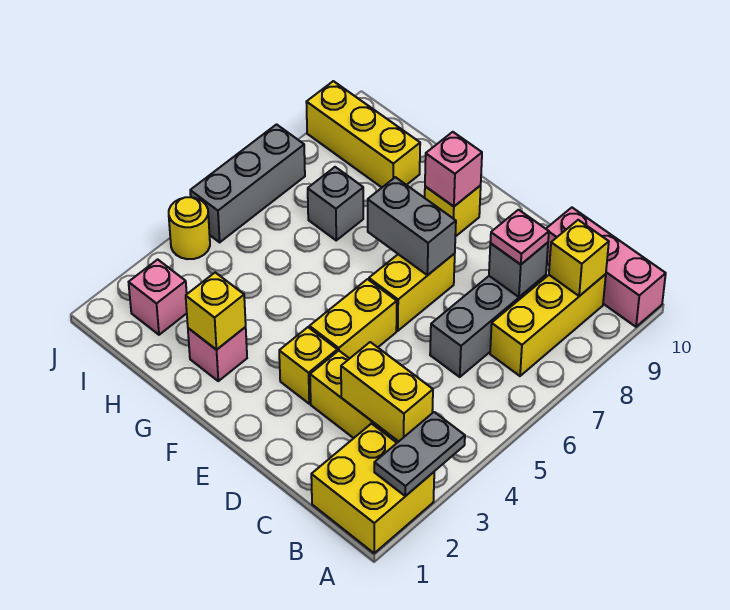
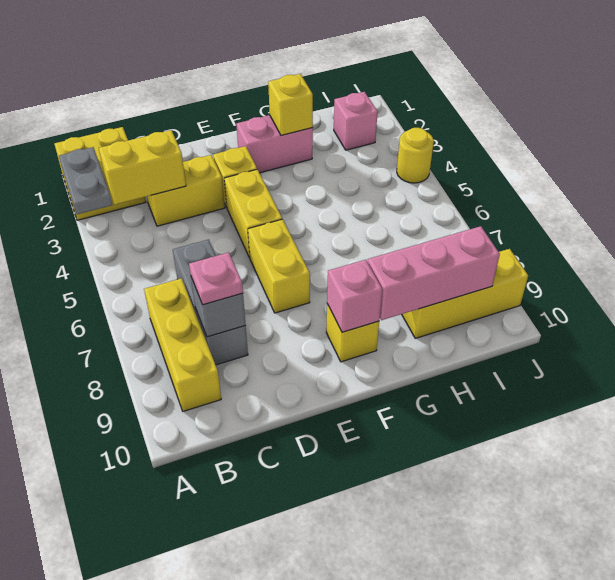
pink brick A10:C10 level 1 -> pink brick G9:I9 level 2
yellow brick B9 level 2 -> none
grey brick E7:F7 level 2 -> none
pink brick G2 level 1 -> pink brick F2:G2 level 1
grey brick H7 level 1 -> none
grey brick J5:J7 level 1 -> none

